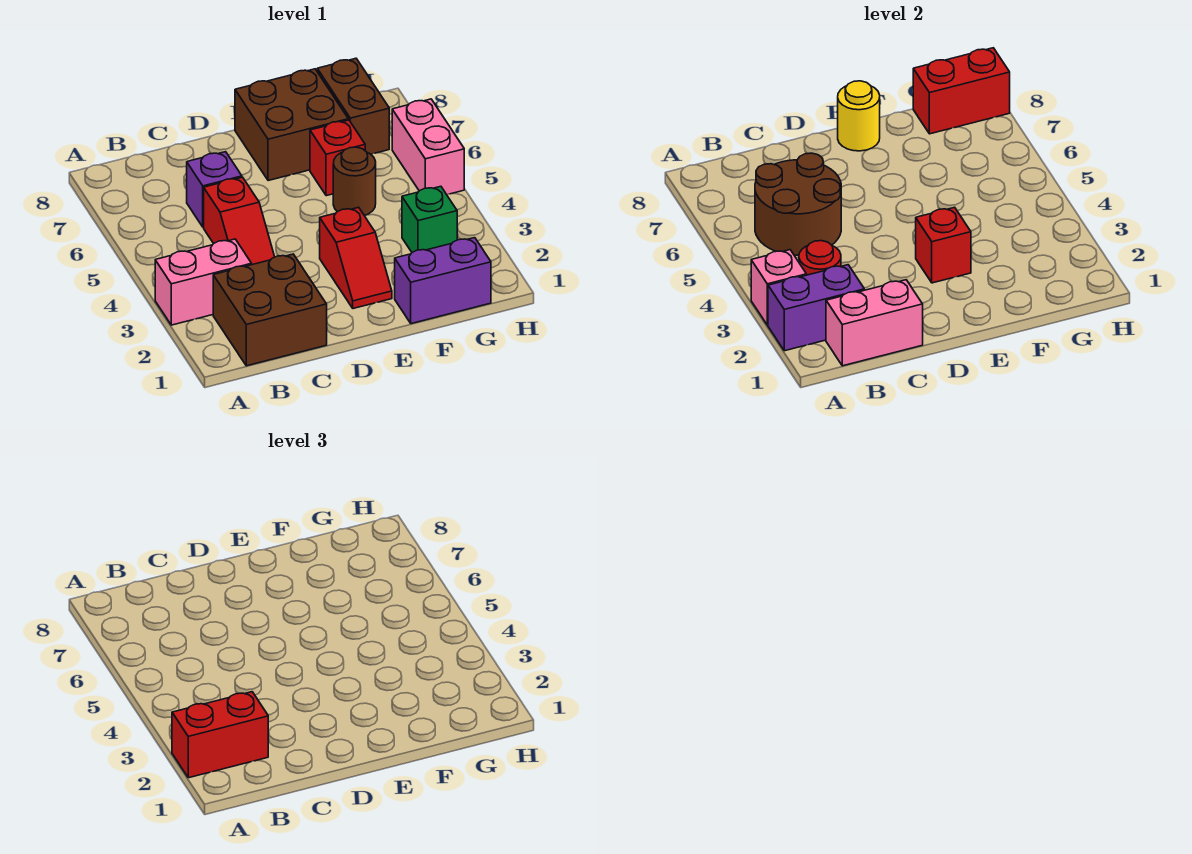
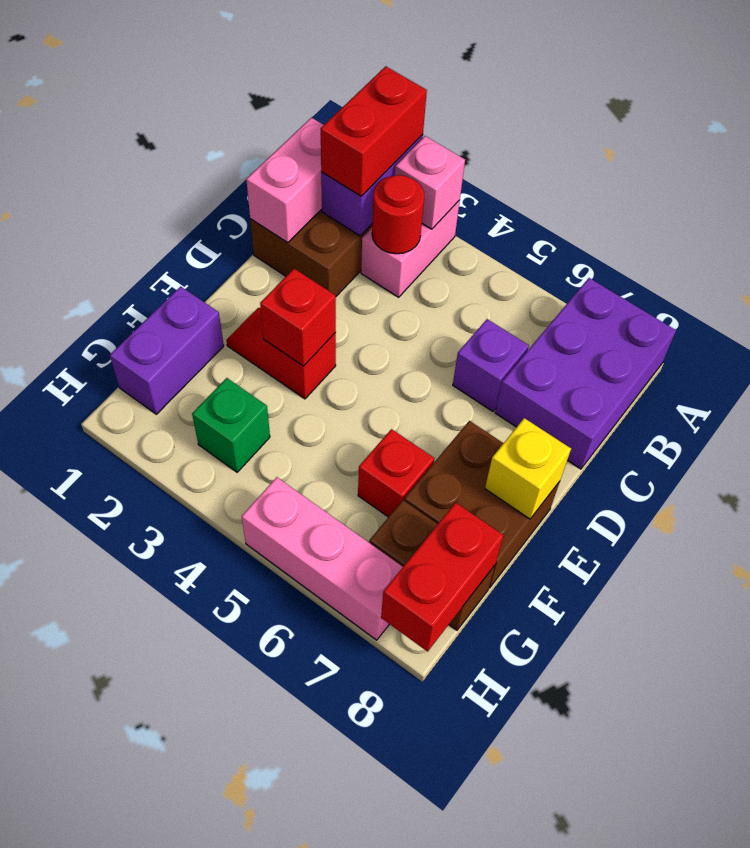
none -> purple brick A7:C8 level 1
brown round brick B5:C6 level 2 -> none
red slope C4:C5 level 1 top 5 -> none
yellow round brick E8 level 2 -> yellow brick E8 level 2
brown round brick F5 level 1 -> none
pink brick H5:H6 level 1 -> pink brick H5:H7 level 1

